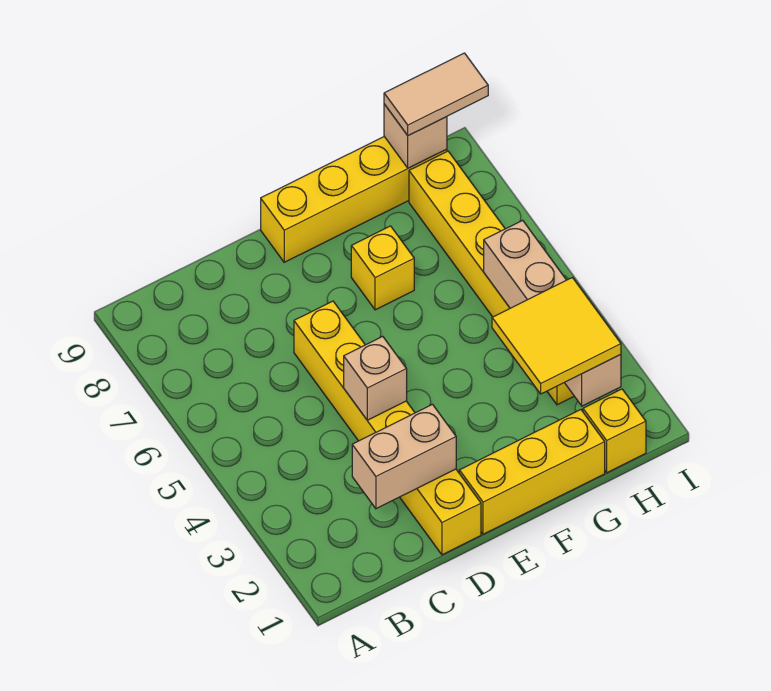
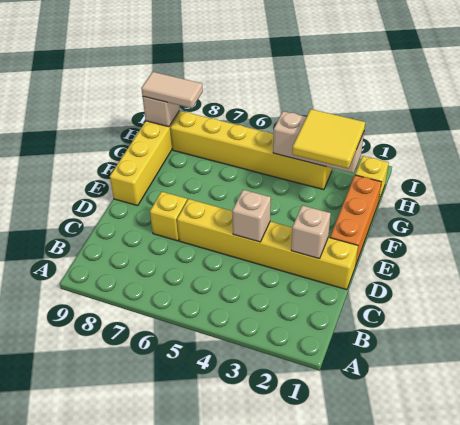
tan brick C2:D2 level 2 -> tan brick D2 level 2
yellow brick E1:G1 level 1 -> orange brick E1:G1 level 1
yellow brick F7 level 1 -> yellow brick D7 level 1
tan brick H2:H5 level 2 -> tan brick H2:H4 level 2
tan tile H9:I9 level 3 -> tan tile H8:H9 level 3

